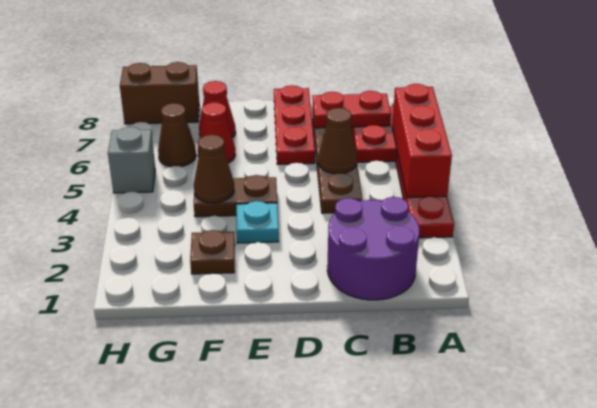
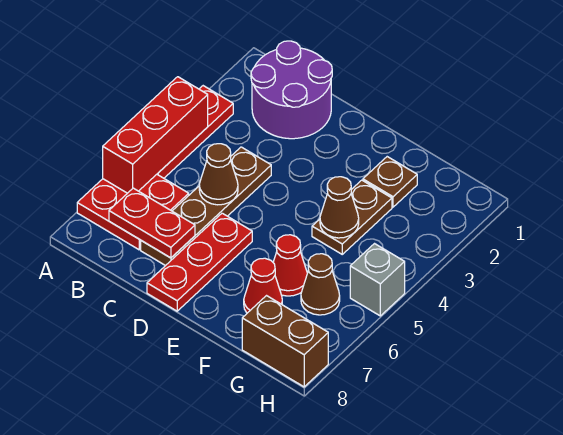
cyan plate E3 level 1 -> none
brown plate E4:F4 level 1 -> brown plate F3:F4 level 1

